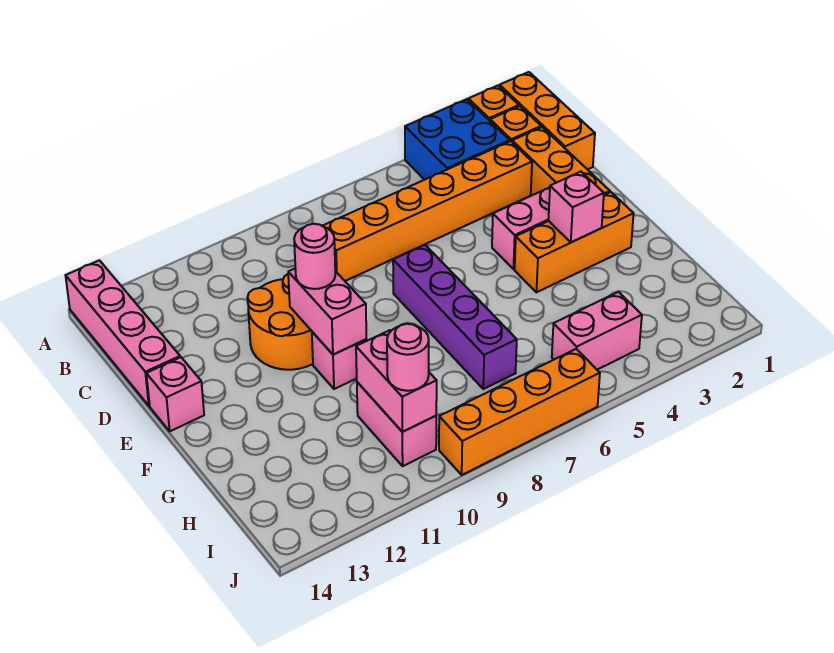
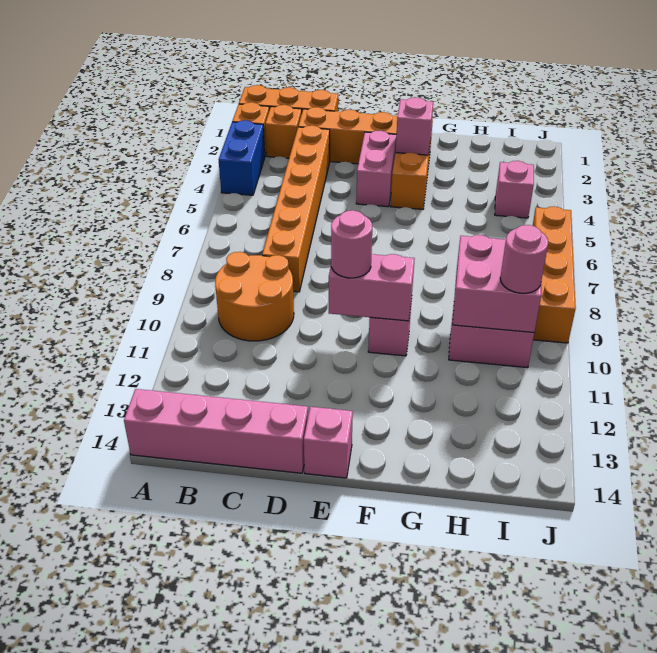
blue brick A3:B4 level 1 -> blue brick A3:A4 level 1
orange round brick D10:E11 level 1 -> orange round brick B9:C10 level 1
purple brick E7:H7 level 1 -> none
pink brick H10:I10 level 2 -> pink brick H9:I10 level 2
pink brick I4:I5 level 1 -> pink brick I4 level 1

